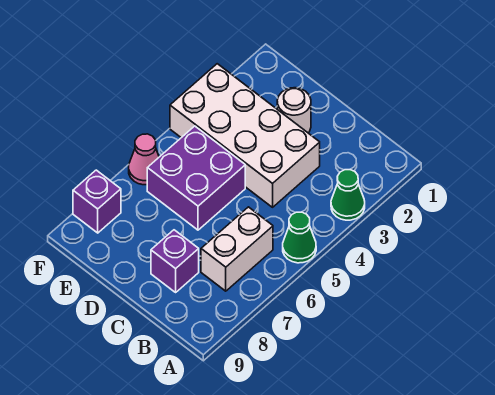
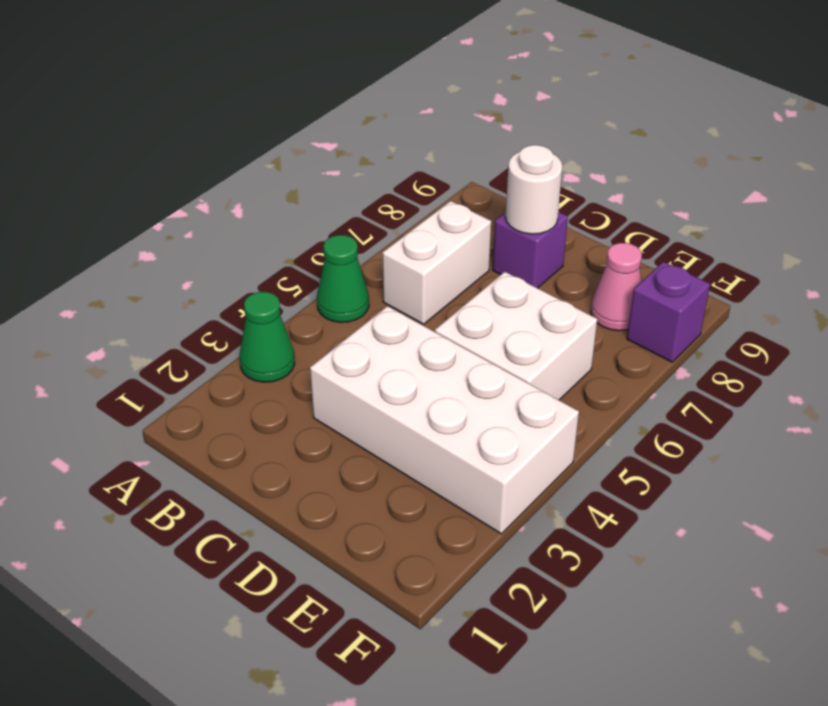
white round brick D2 level 1 -> white round brick C8 level 2
purple brick D5:E6 level 1 -> white brick D5:E6 level 1
pink cone F6 level 1 -> pink cone E8 level 1

